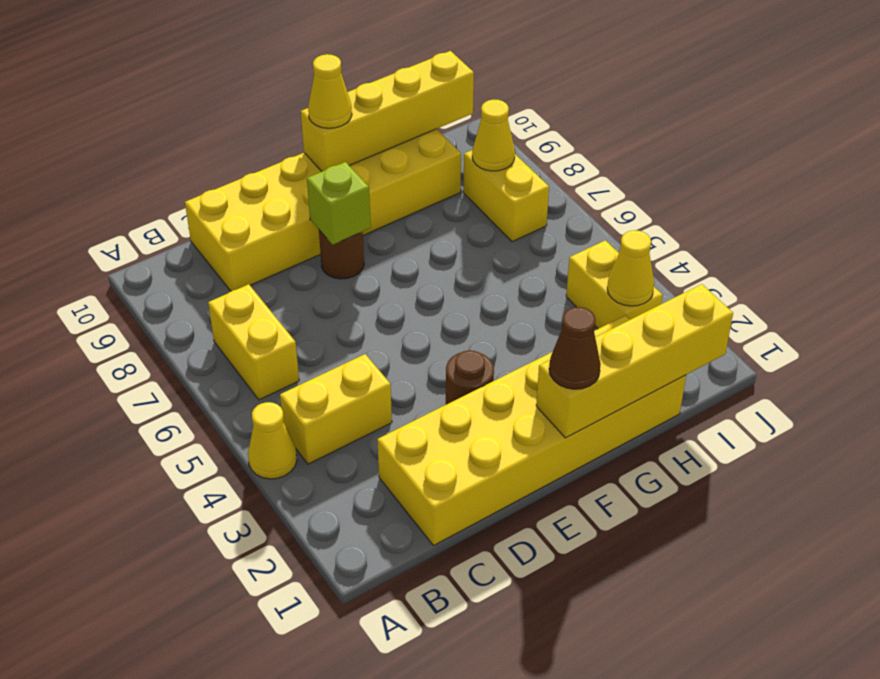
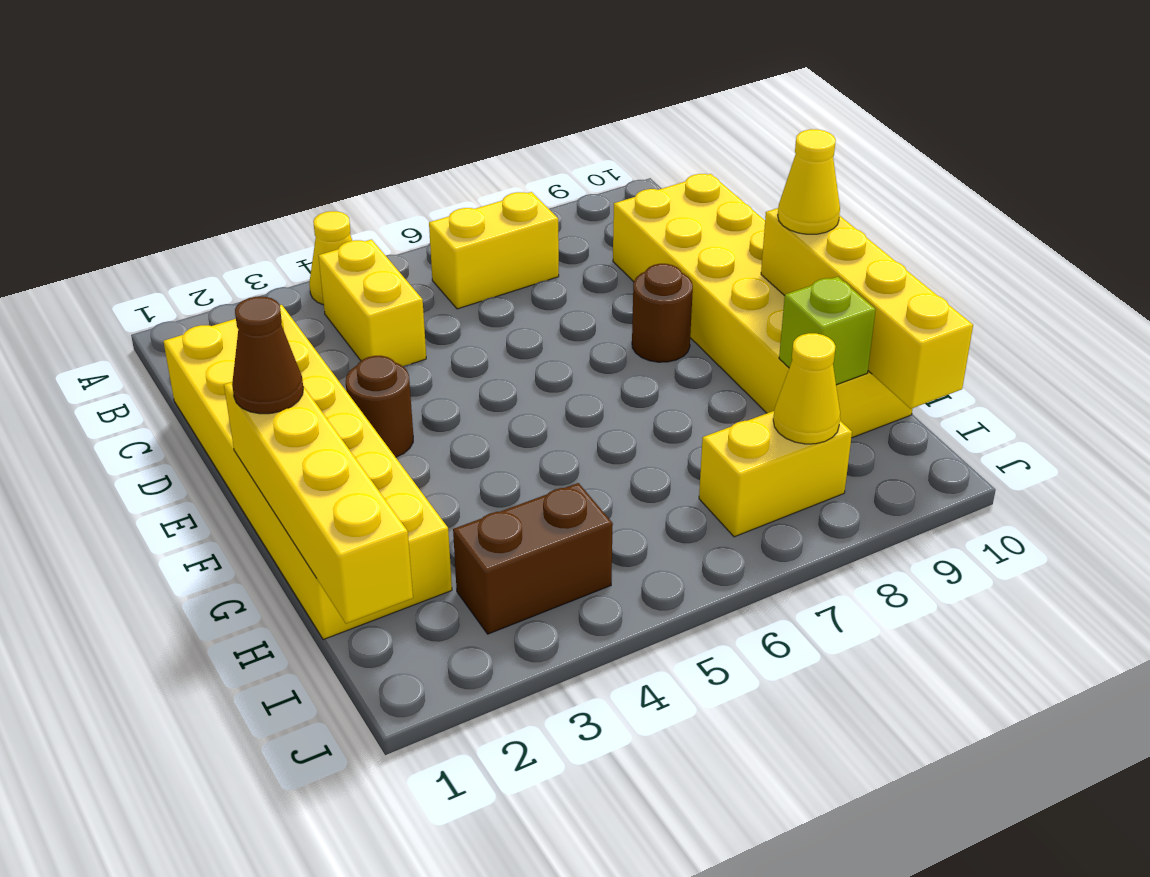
lime brick E8 level 2 -> lime brick H9 level 2
yellow brick I3:I4 level 1 -> brown brick I3:I4 level 1
yellow cone I3 level 2 -> none

